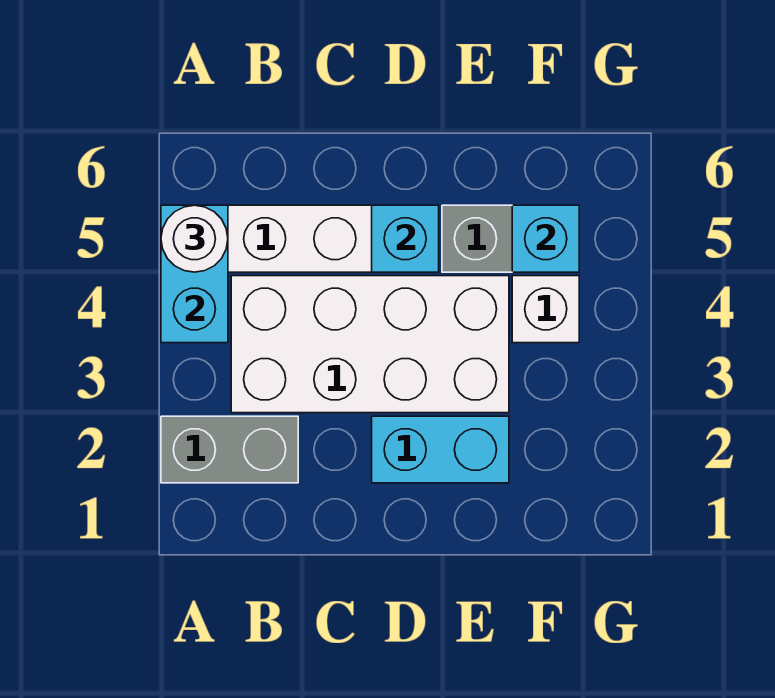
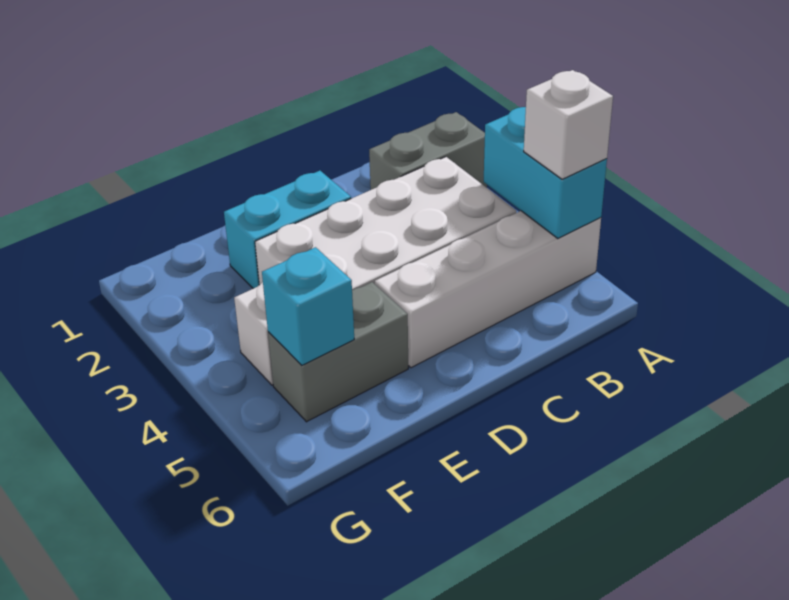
white round brick A5 level 3 -> white brick A5 level 3
cyan brick D5 level 2 -> none

